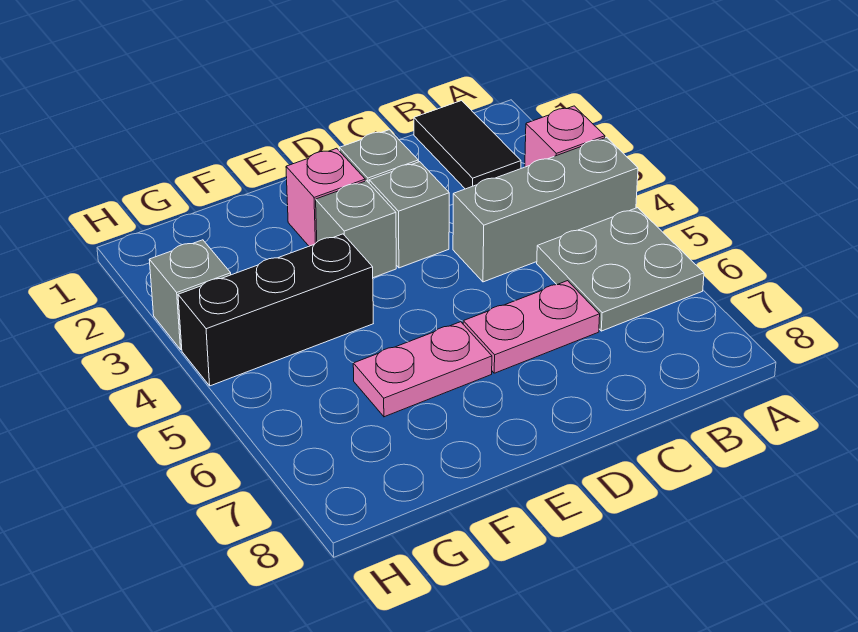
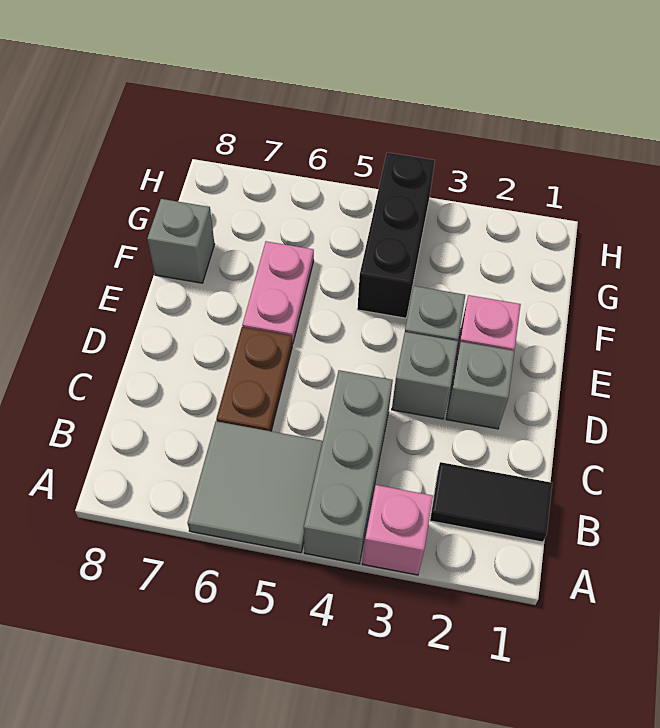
grey plate A5:B6 level 1 -> grey tile A5:B6 level 1
pink plate C6:D6 level 1 -> brown plate C6:D6 level 1
grey brick H3 level 1 -> grey brick F8 level 1

